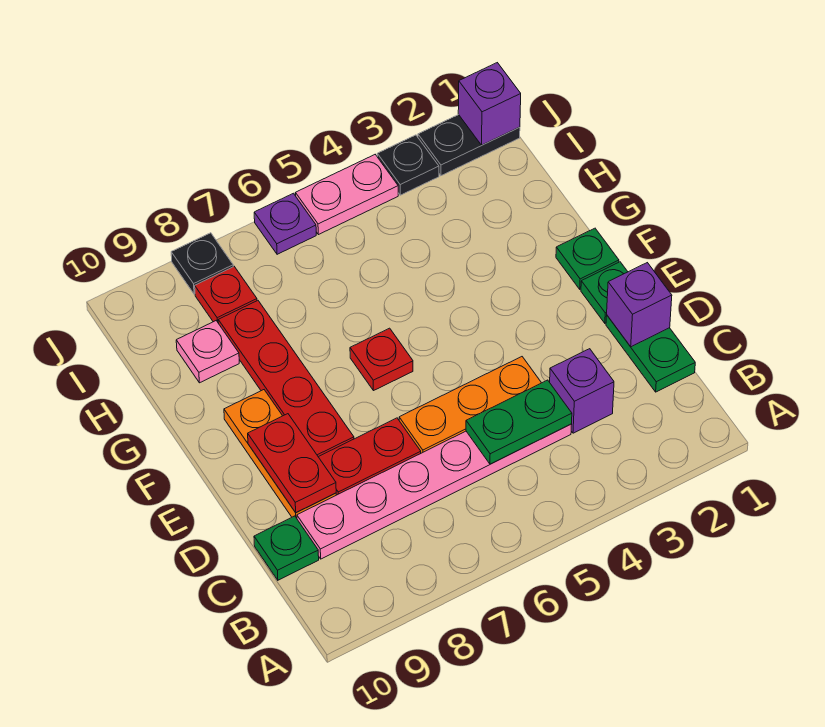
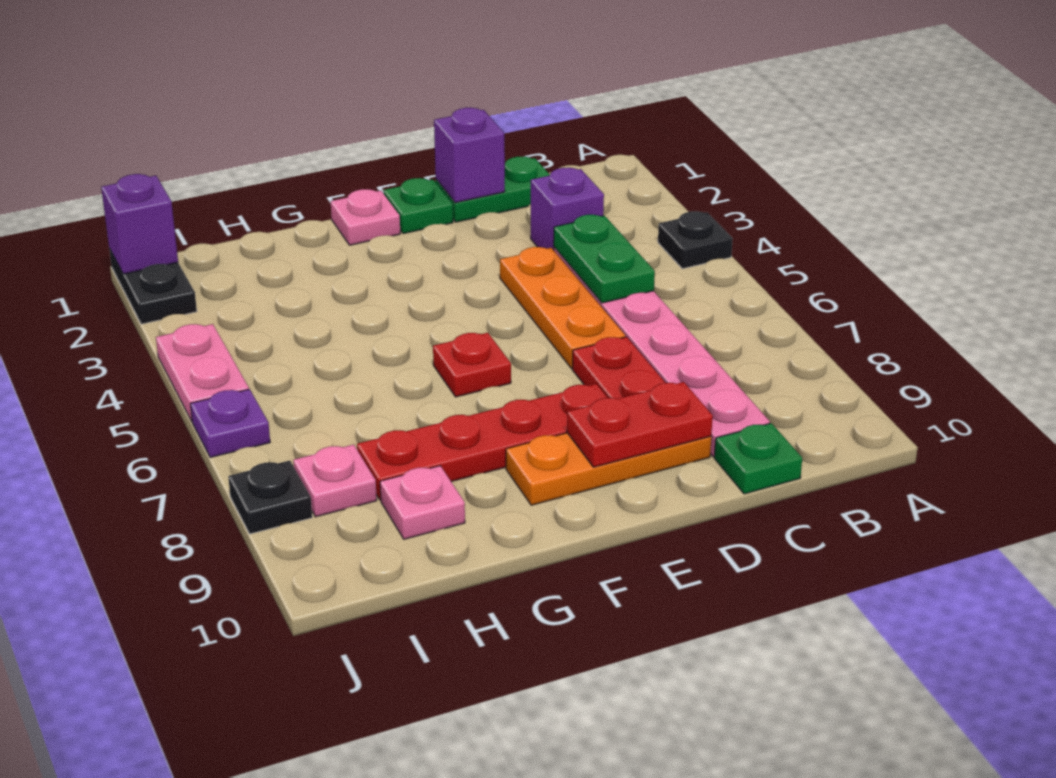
green plate F1 level 1 -> pink plate F1 level 1
red plate I8 level 1 -> pink plate I8 level 1
black plate J3 level 1 -> black plate A4 level 1

